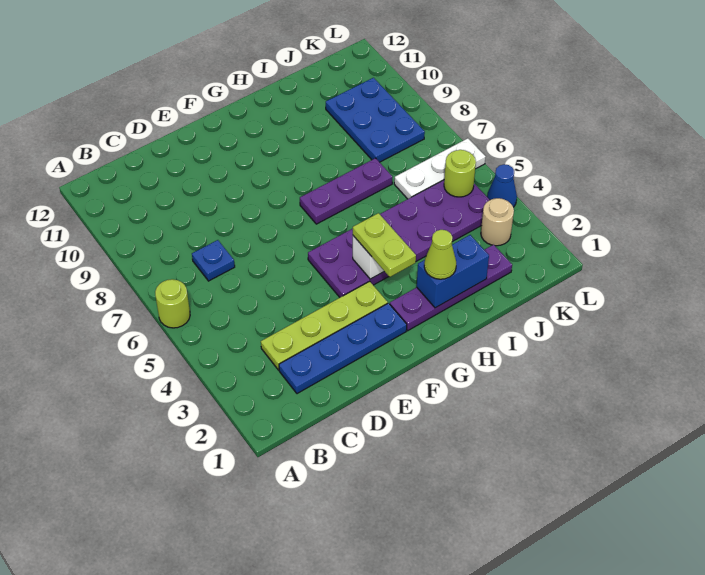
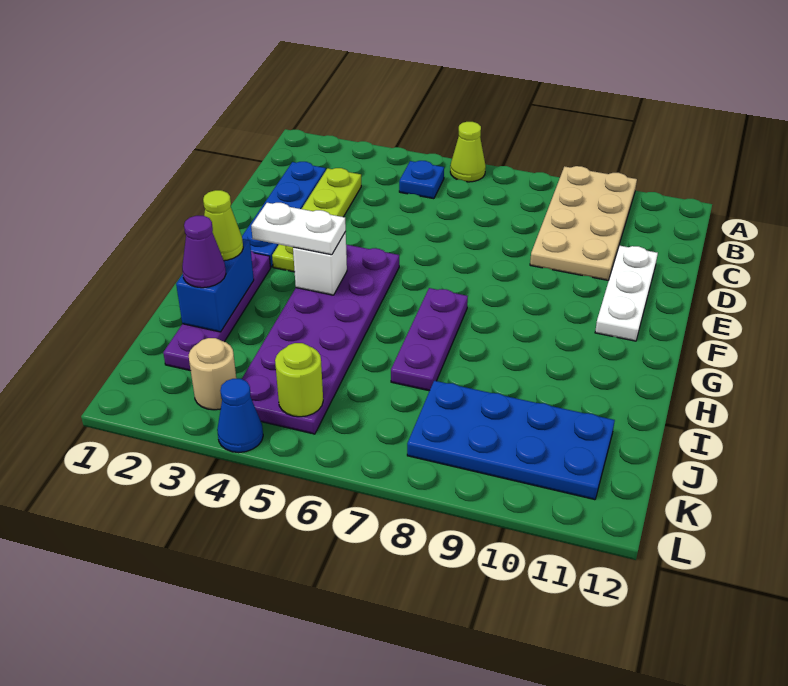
lime round brick A6 level 1 -> lime cone A6 level 1
none -> tan plate A9:D10 level 1
blue plate C7 level 1 -> blue plate B5 level 1
lime plate G3:G4 level 3 -> white plate G3:G4 level 3
none -> purple cone I2 level 3
white plate J6:L6 level 1 -> white plate D11:F11 level 1
blue plate J8:K10 level 1 -> blue plate J8:K11 level 1

